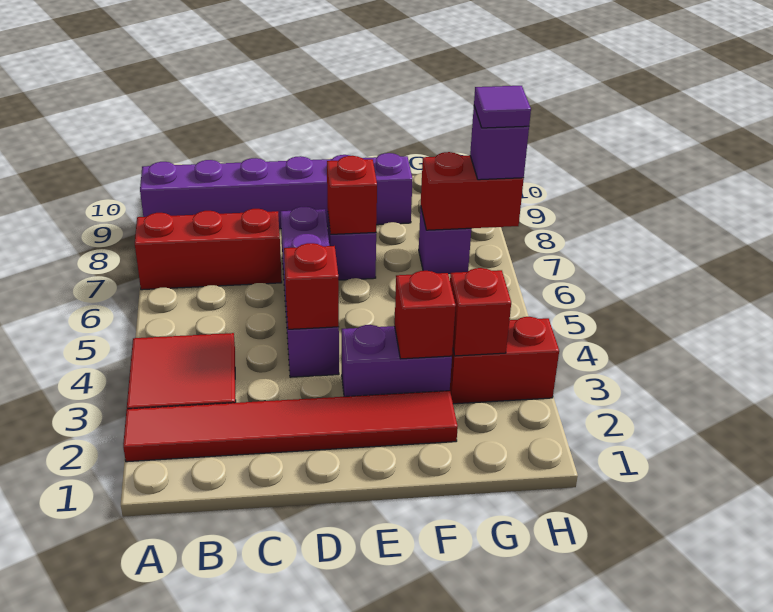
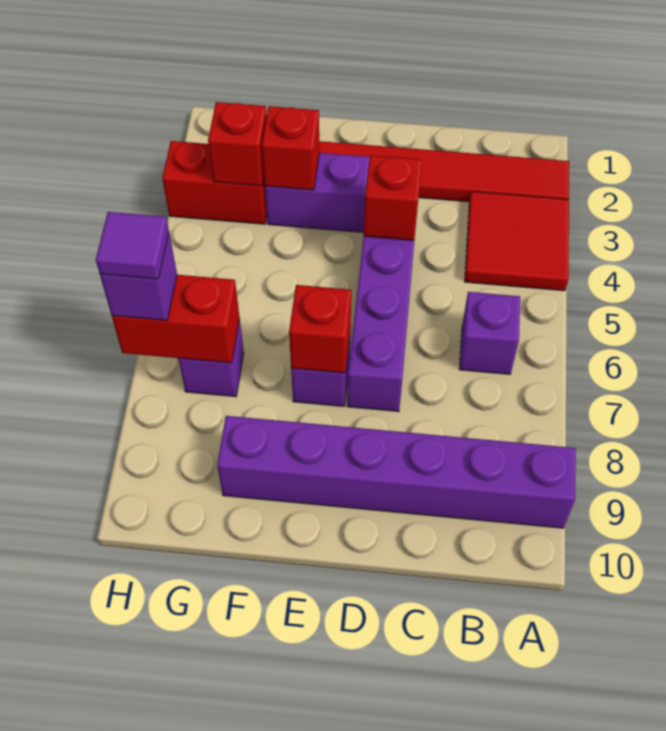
red brick A7:C7 level 1 -> none
none -> purple brick B6 level 1

